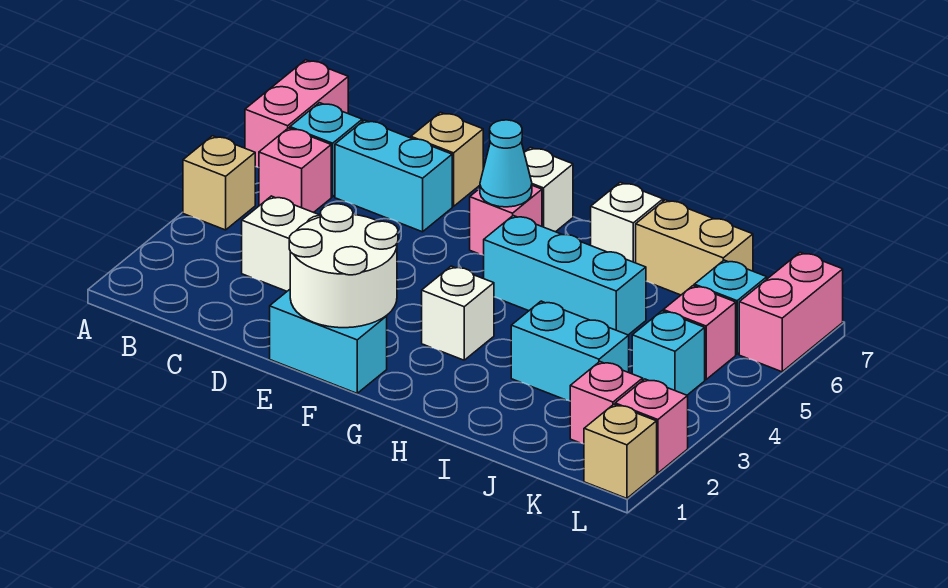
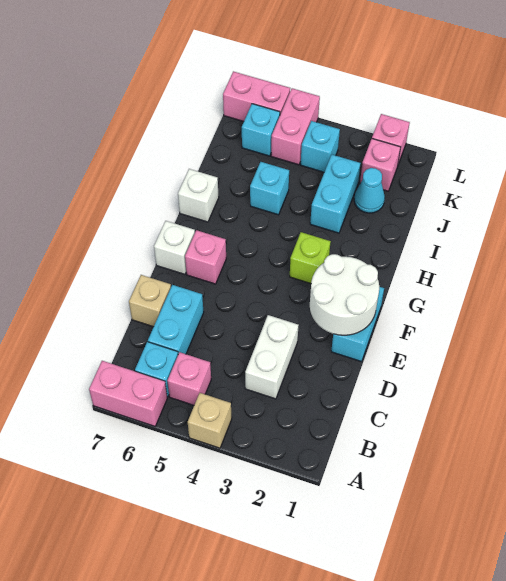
cyan cone F6 level 2 -> cyan cone J2 level 1
white brick G3 level 1 -> lime brick G3 level 1
cyan brick G5:I5 level 1 -> cyan brick I5 level 1
tan brick I7:J7 level 1 -> none
pink brick K5 level 1 -> pink brick K5:L5 level 1
tan brick L1 level 1 -> none

